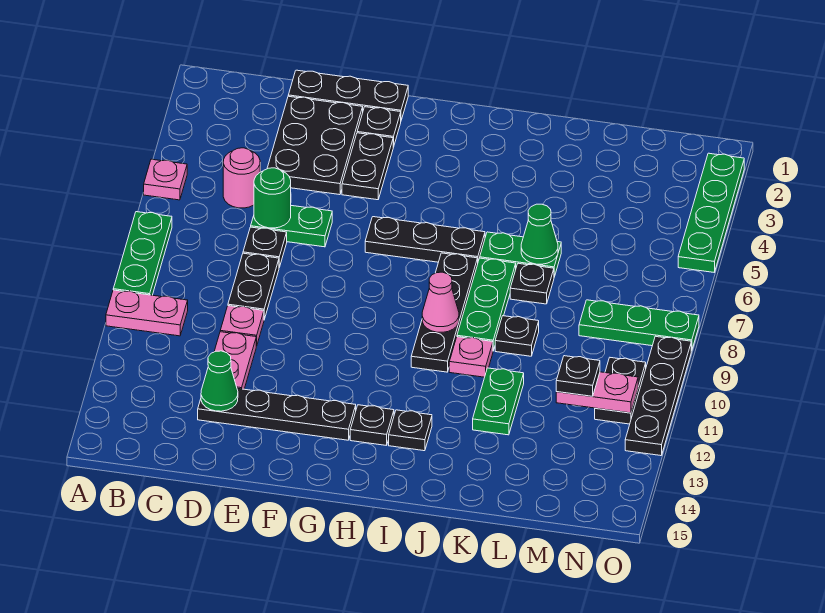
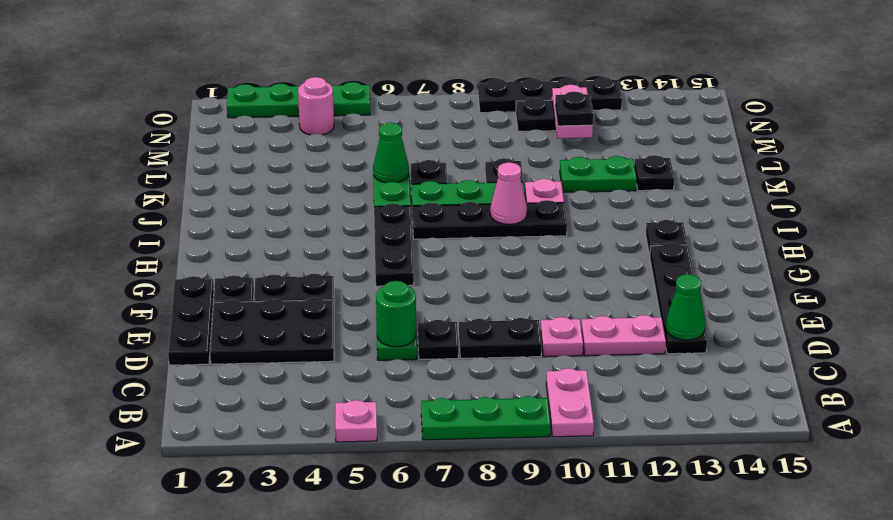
pink round brick C5 level 1 -> pink round brick N4 level 1
black plate I13 level 1 -> black plate K13 level 1
green plate M8:O8 level 1 -> none

